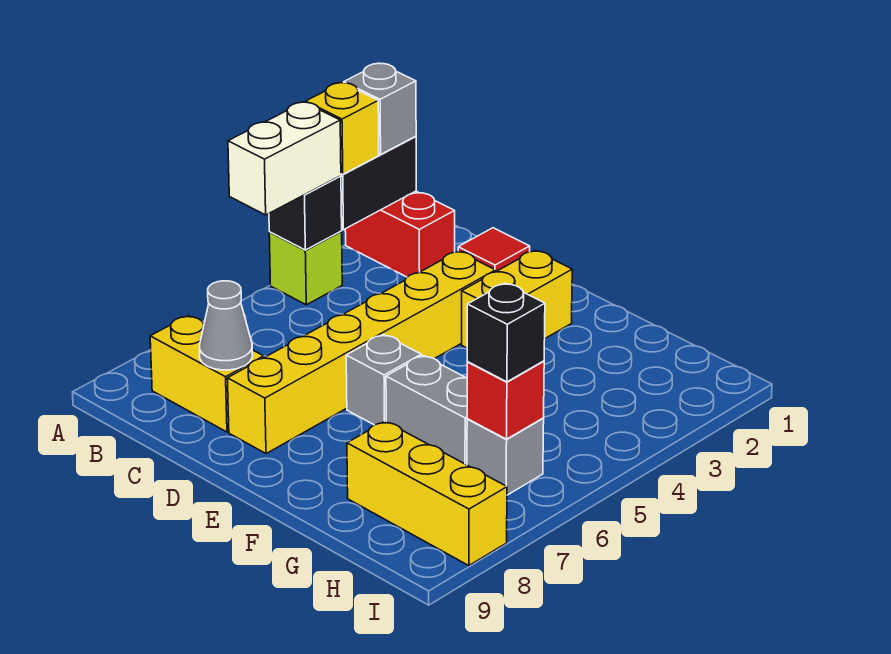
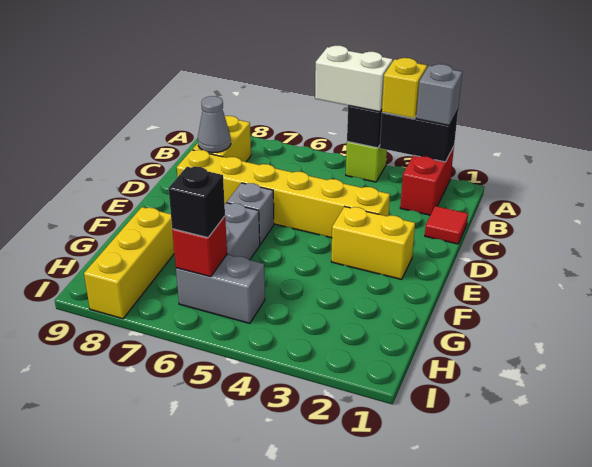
grey brick H6 level 1 -> grey brick H5:H6 level 1

